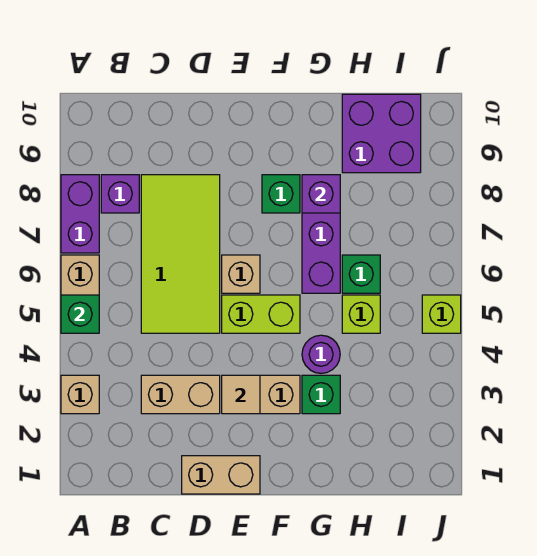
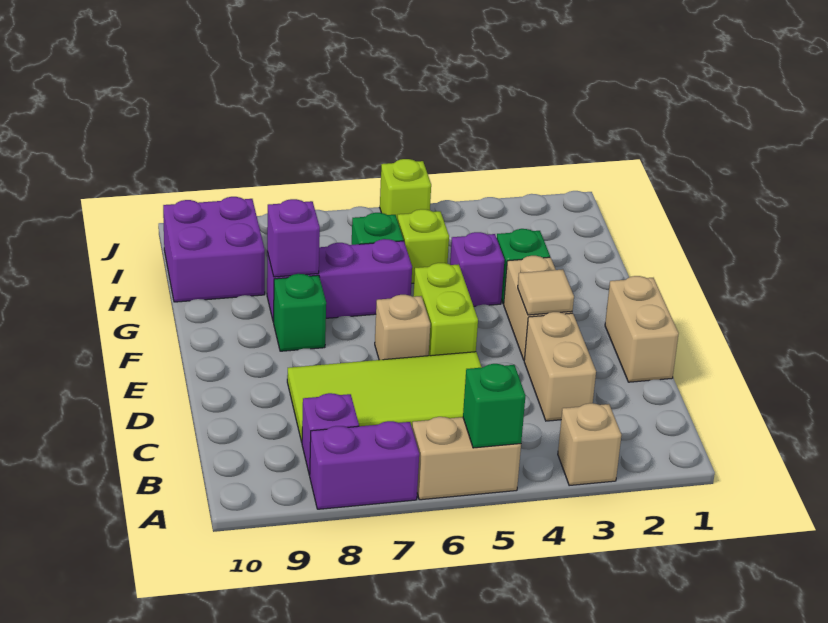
purple round brick G4 level 1 -> purple brick G4 level 1

